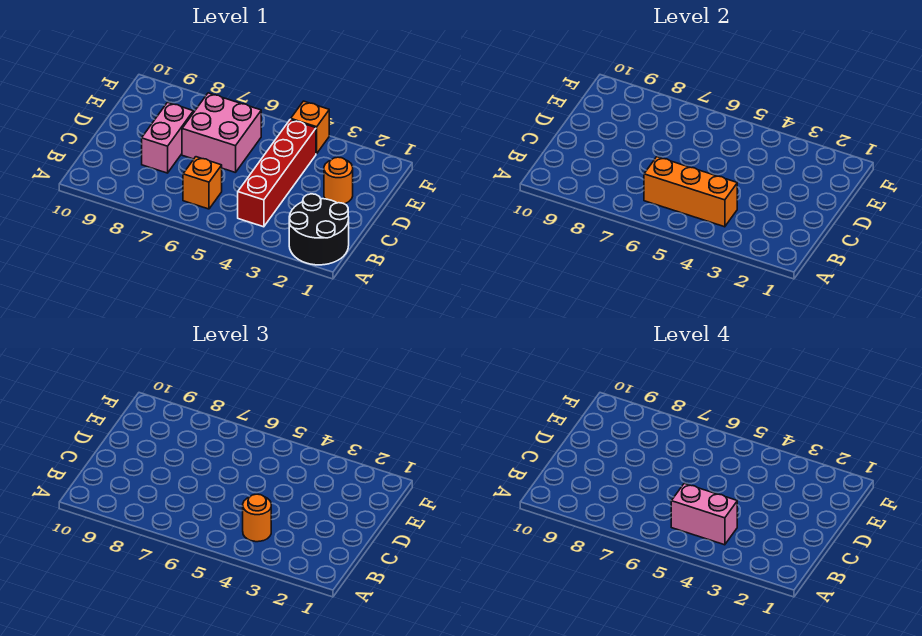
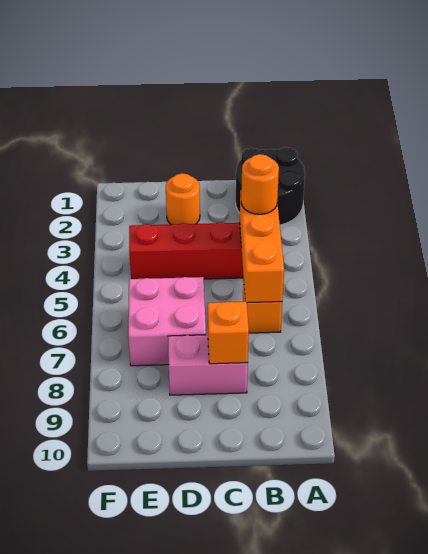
pink brick B4:B5 level 4 -> none
orange brick F4 level 1 -> orange brick C8 level 2

